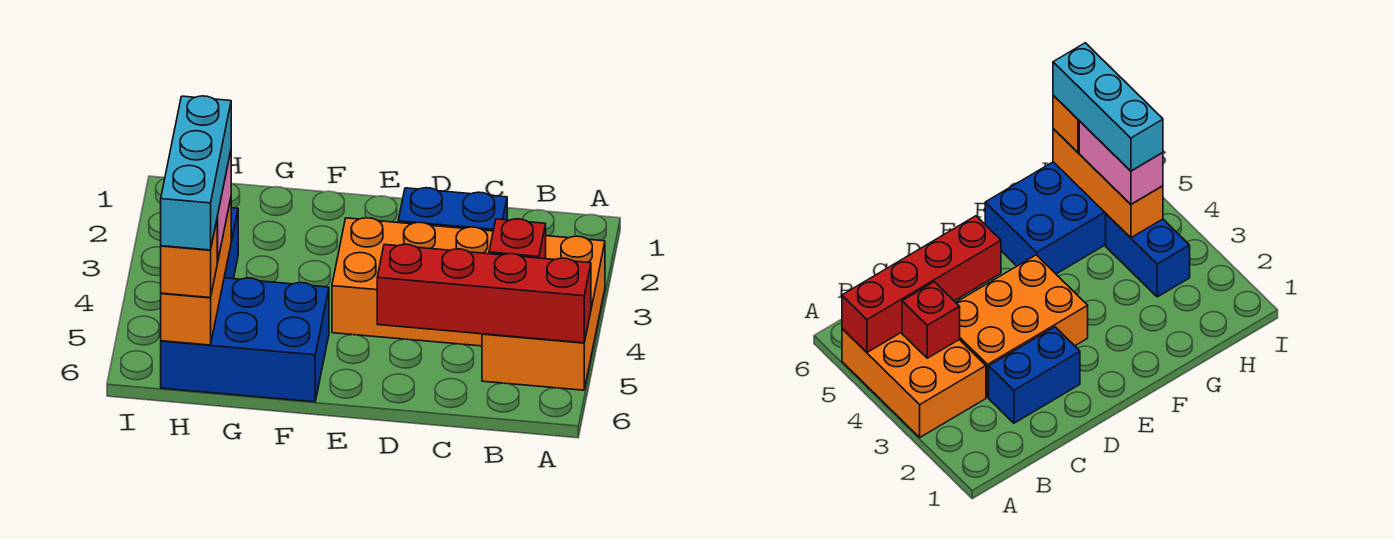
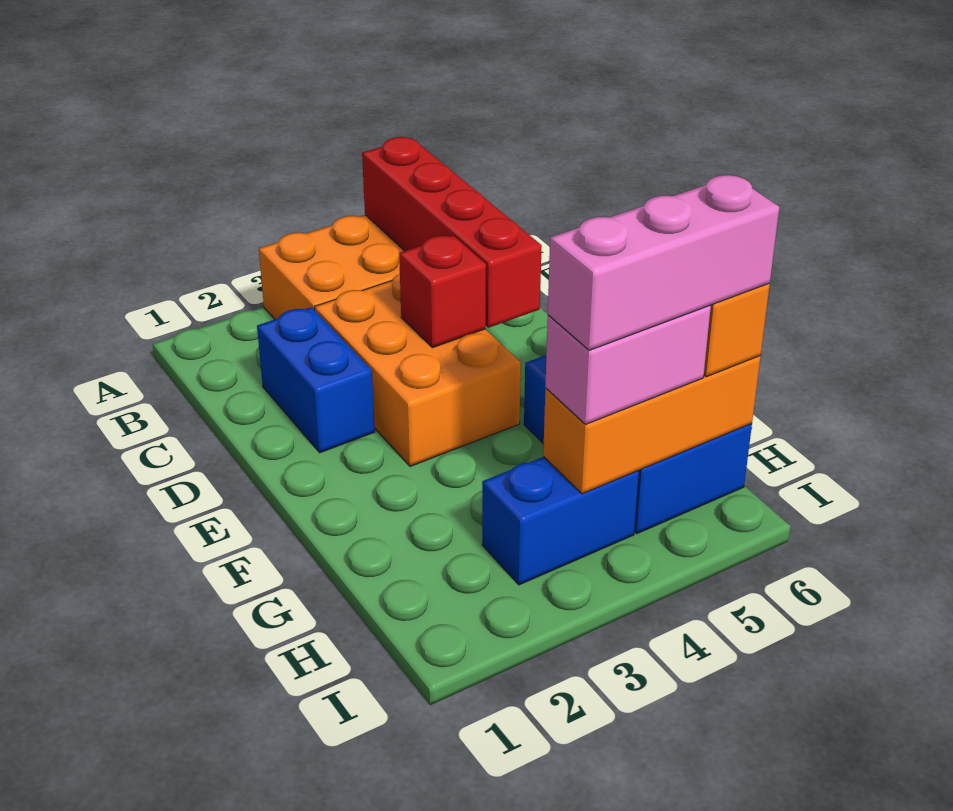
red brick B4 level 2 -> red brick D4 level 2
cyan brick H4:H6 level 4 -> pink brick H4:H6 level 4

